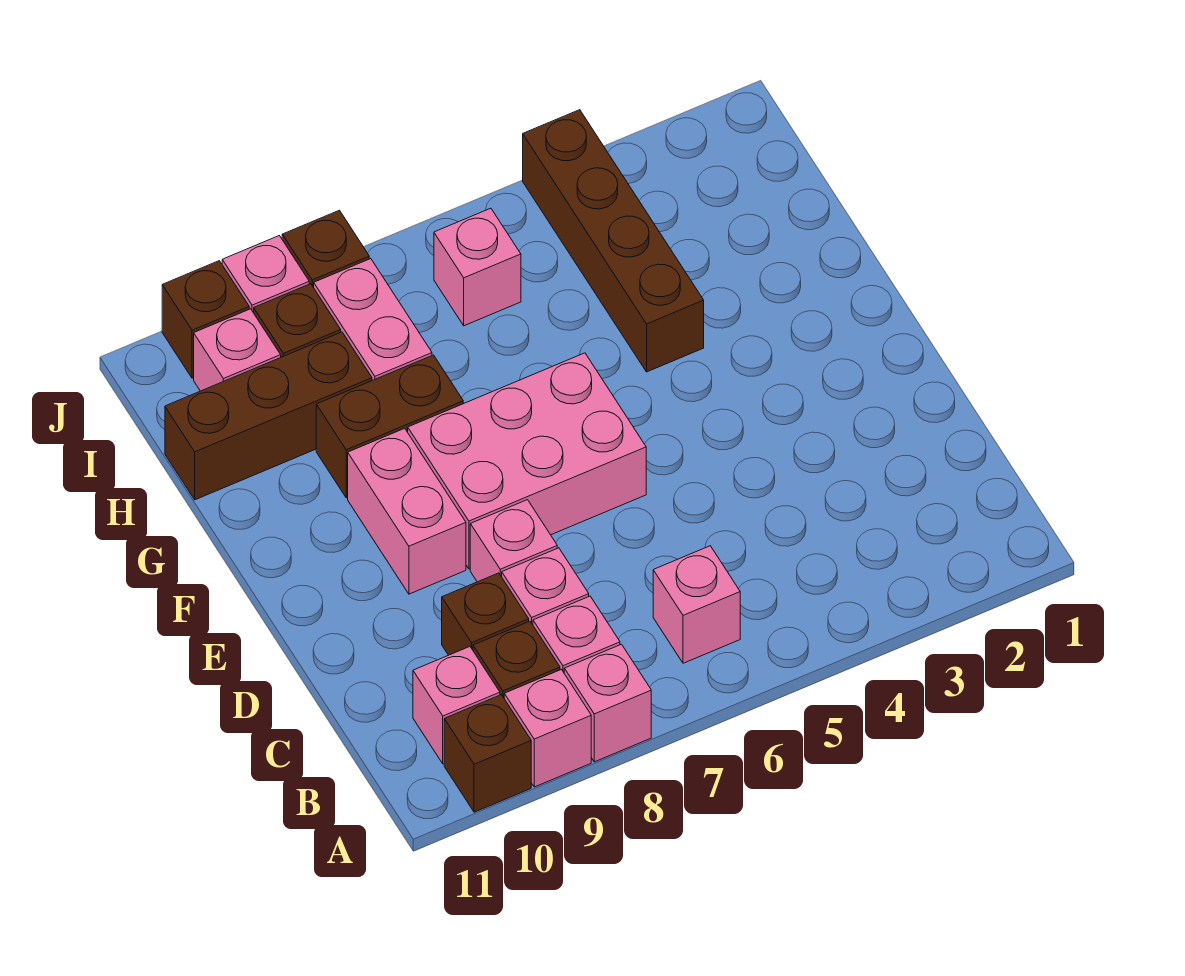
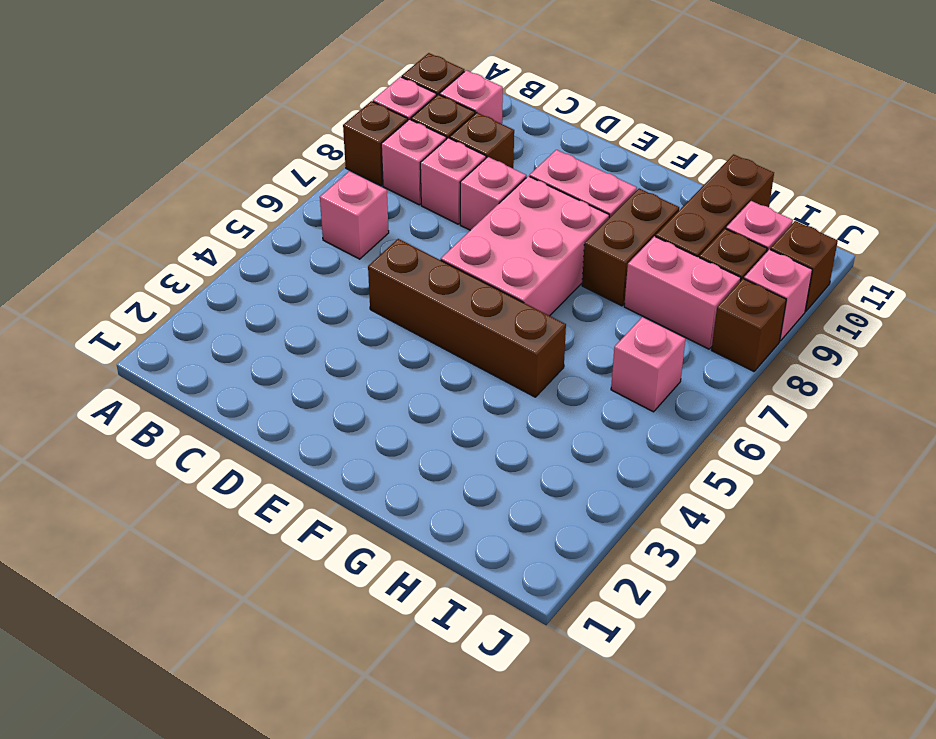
pink brick A8 level 1 -> brown brick A8 level 1
brown brick G4:J4 level 1 -> brown brick D5:G5 level 1

